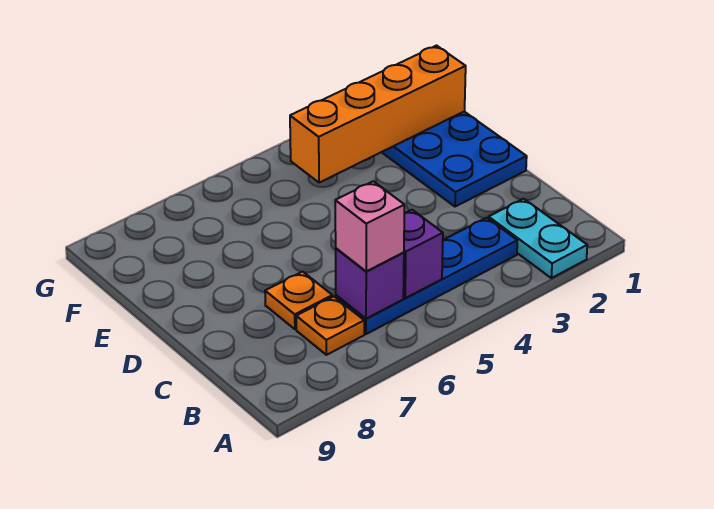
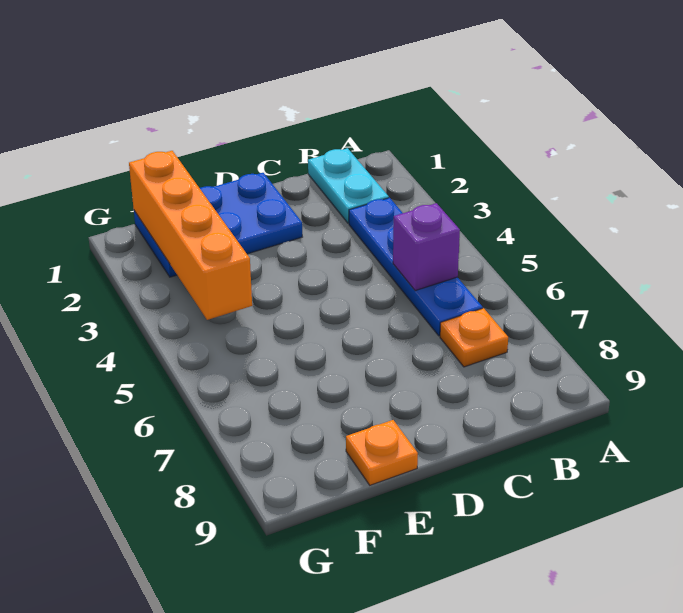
cyan plate A2:B2 level 1 -> cyan plate B1:B2 level 1
purple brick B6 level 2 -> none
pink brick B6 level 3 -> none
orange plate C7 level 1 -> orange plate E9 level 1

